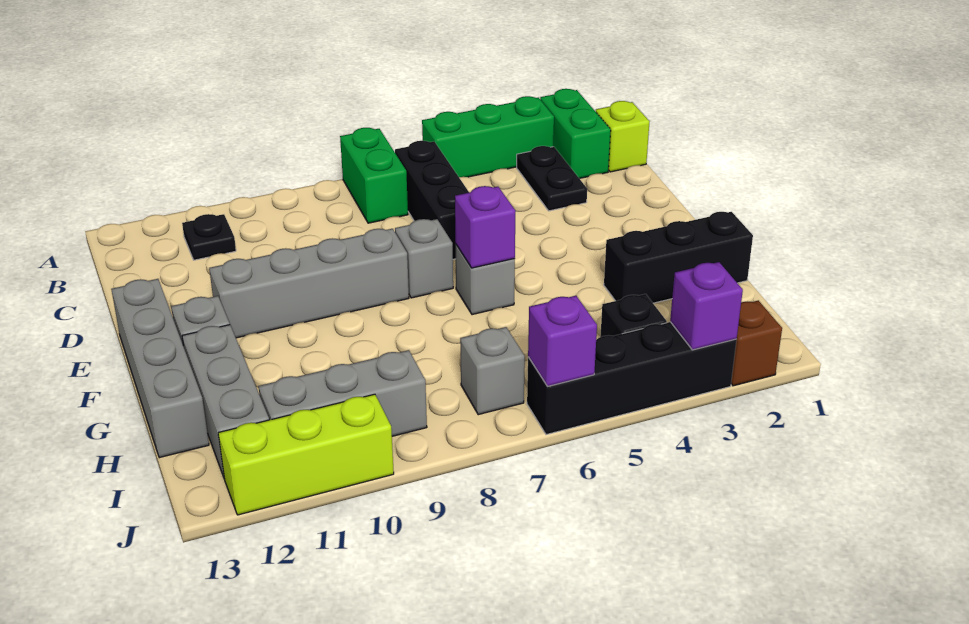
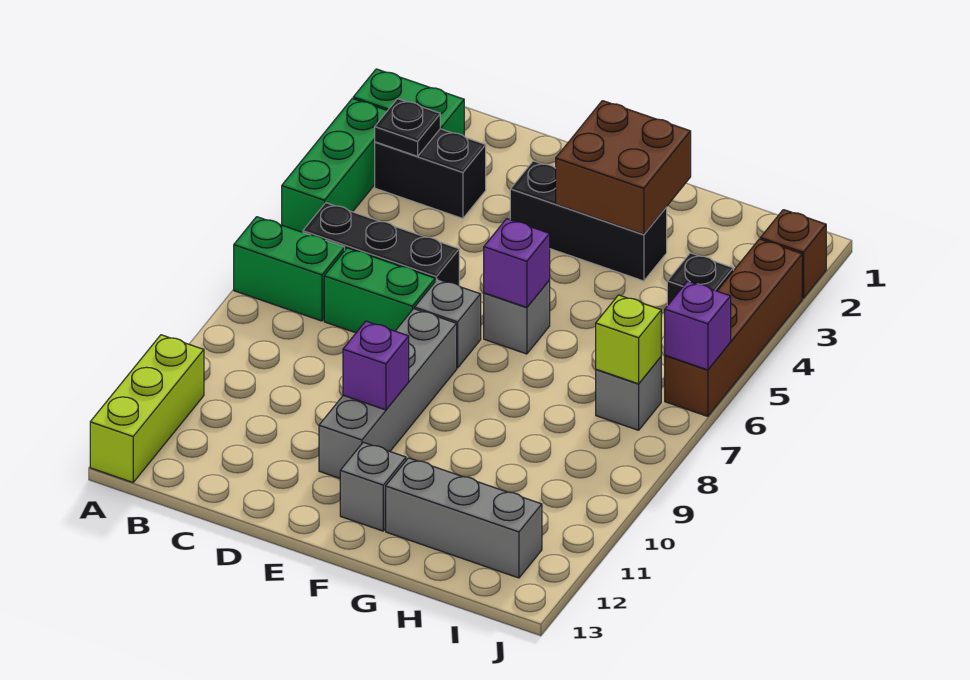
lime brick B1 level 1 -> lime brick I7 level 2
black plate B3:C3 level 1 -> black brick B3:C3 level 1
black plate B11 level 1 -> black plate B3 level 2
none -> green brick C7:D7 level 1
grey brick E13:H13 level 1 -> none
none -> brown brick F2:G3 level 2
black brick G1:G3 level 1 -> black brick E3:G3 level 1
grey brick I9:I11 level 1 -> none
black brick J3:J6 level 1 -> brown brick J3:J6 level 1
purple brick J3 level 2 -> purple brick E10 level 2
lime brick J10:J12 level 1 -> lime brick A11:A13 level 1

